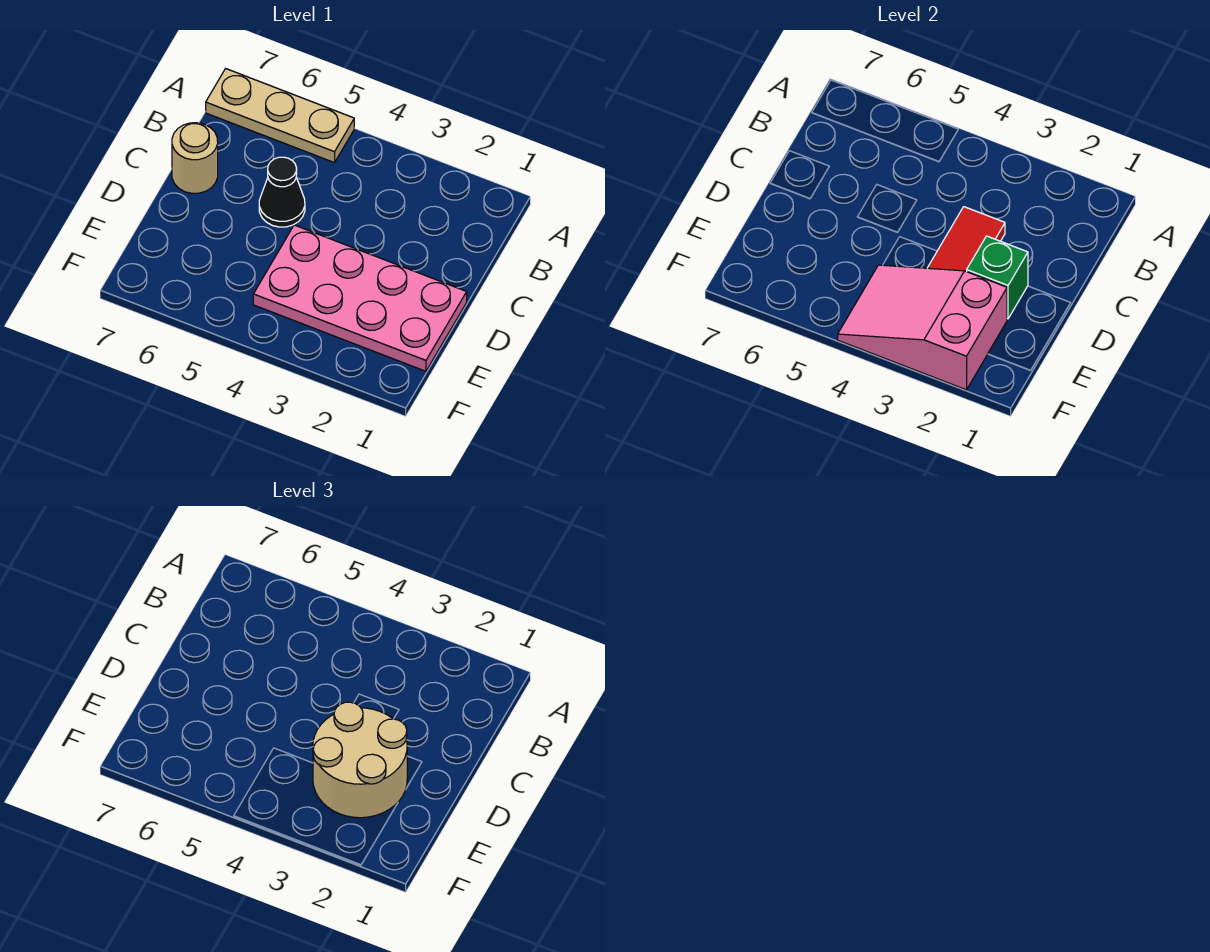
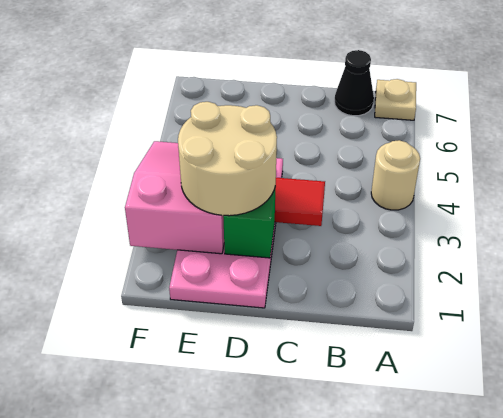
tan plate A5:A7 level 1 -> tan plate A7 level 1
black cone C5 level 1 -> black cone B7 level 1
tan round brick C7 level 1 -> tan round brick A4 level 1

